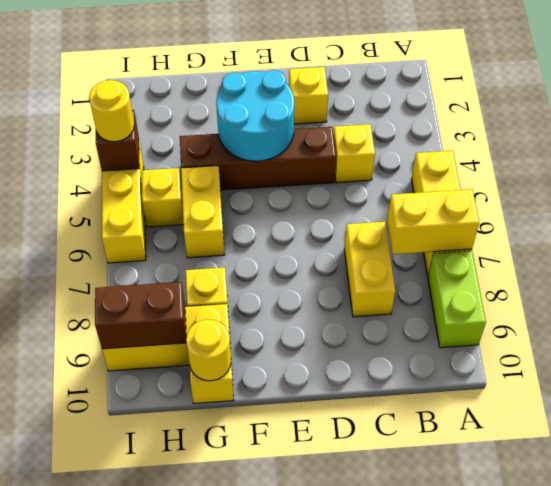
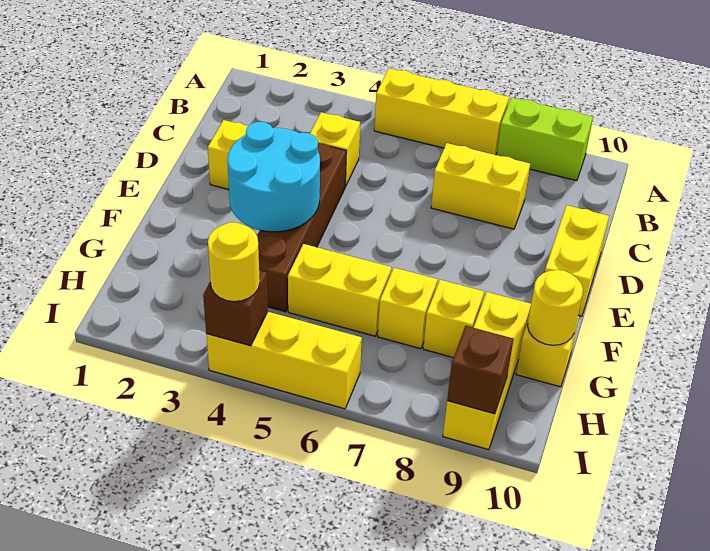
yellow brick A7:B7 level 2 -> yellow brick D10:E10 level 1
yellow brick H5 level 1 -> yellow brick G7 level 1
brown brick H9:I9 level 2 -> brown brick I9 level 2

